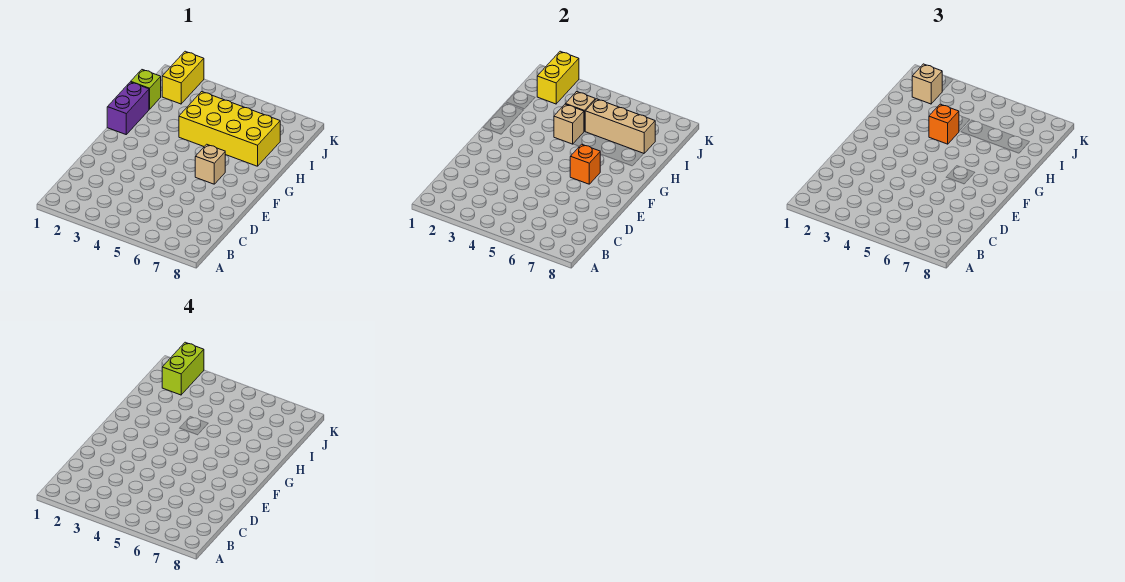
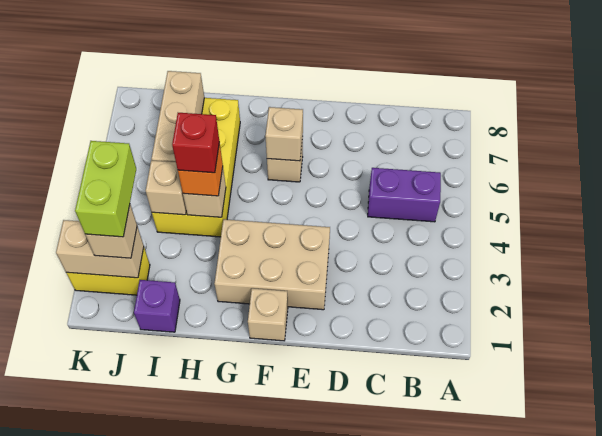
none -> tan brick E2:G3 level 1
none -> tan brick F1 level 1
orange brick F6 level 2 -> tan brick F6 level 2
purple brick G1:H1 level 1 -> purple brick B5:C5 level 1
none -> red brick H4 level 4
lime brick I1 level 1 -> purple brick I1 level 1
yellow brick J2:K2 level 2 -> tan brick J2:K2 level 2
lime brick J2:K2 level 4 -> lime brick J2:J3 level 4

